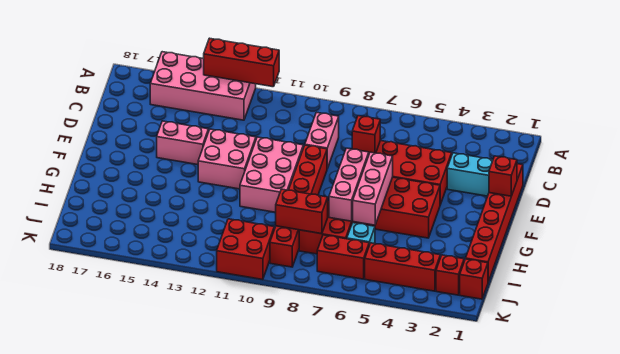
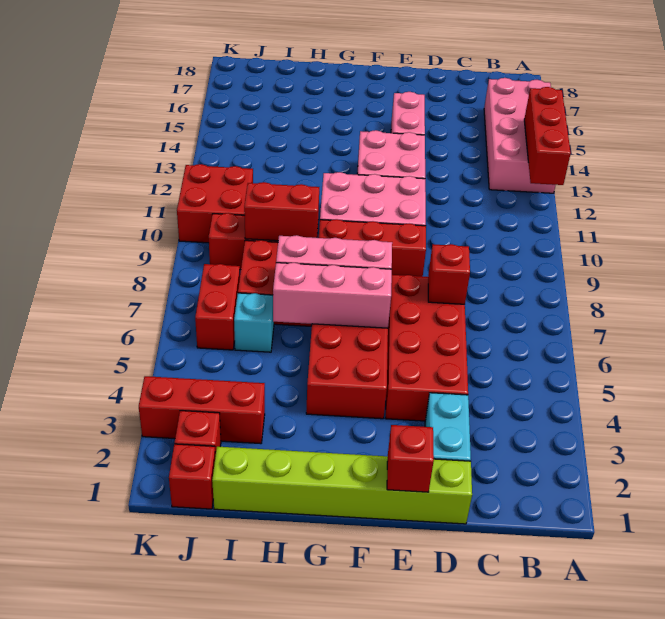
pink brick C9:D9 level 1 -> none
red brick D1:I1 level 1 -> lime brick D1:I1 level 1
red brick I8:I9 level 2 -> red brick H9:I9 level 2
red brick J3:J5 level 1 -> red brick I3:K3 level 1

